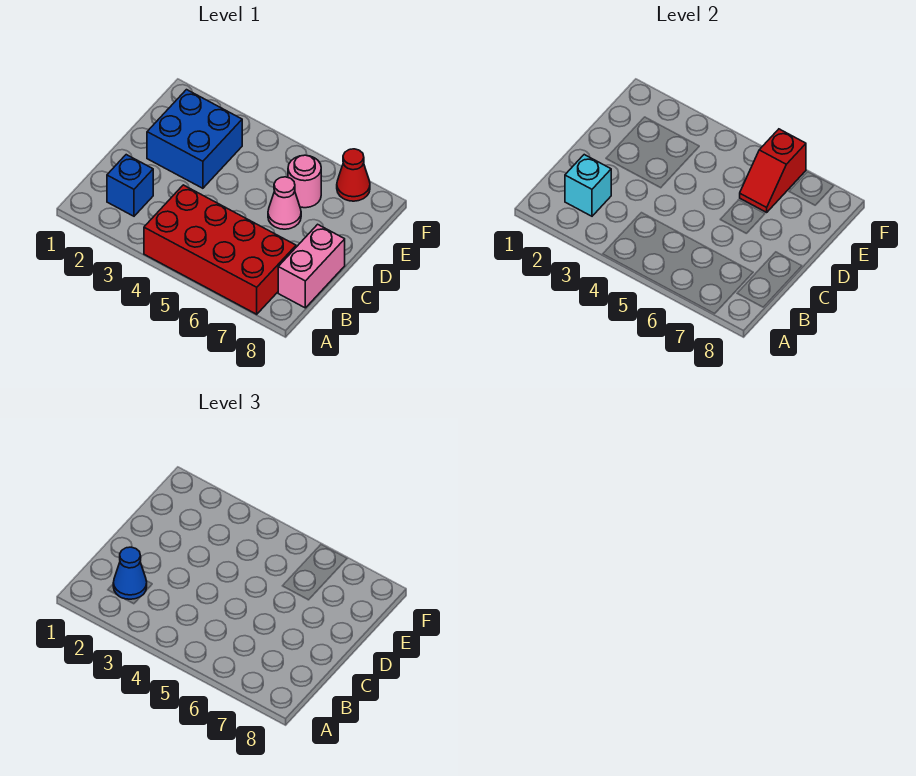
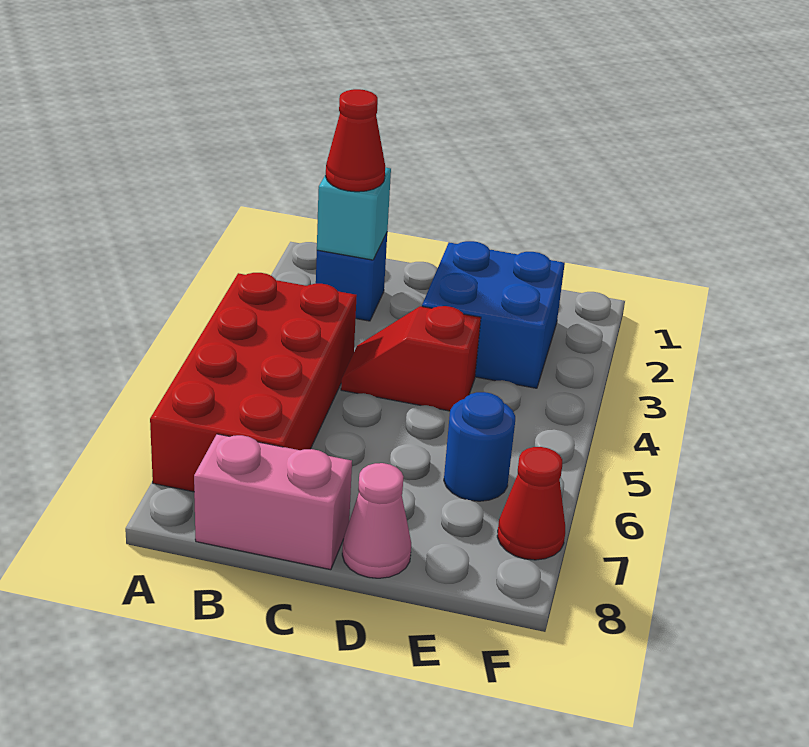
blue cone B2 level 3 -> red cone B2 level 3
pink cone D6 level 1 -> pink cone D8 level 1
pink round brick E6 level 1 -> blue round brick E6 level 1
red slope E6:F6 level 2 top F -> red slope C4:D4 level 1 top D

